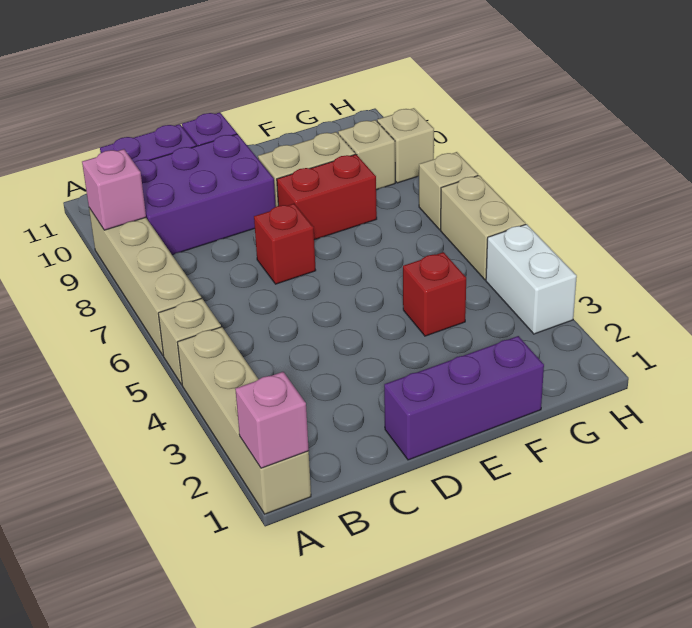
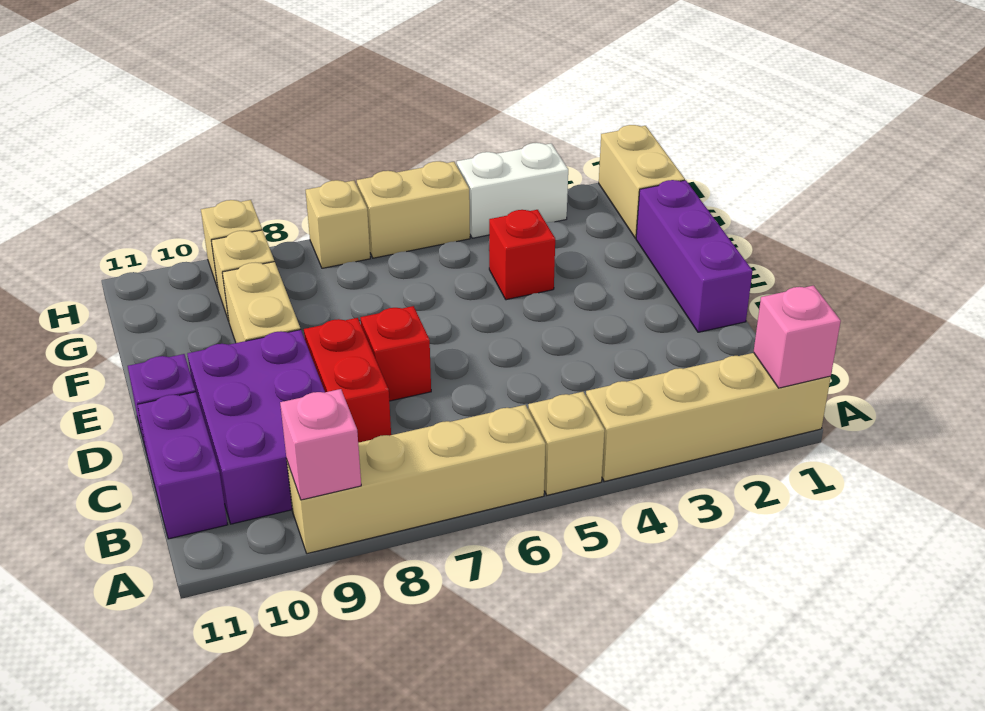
red brick E8:F8 level 1 -> red brick C8:D8 level 1
none -> tan brick G1:H1 level 1

